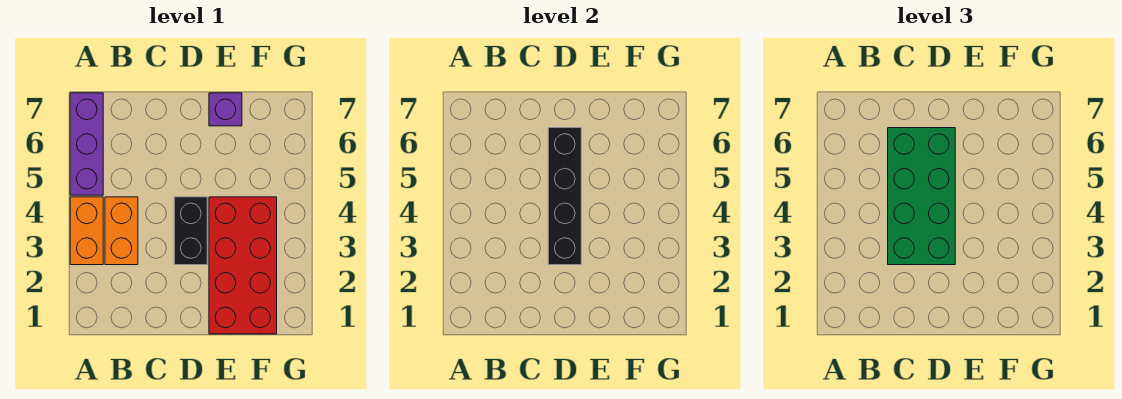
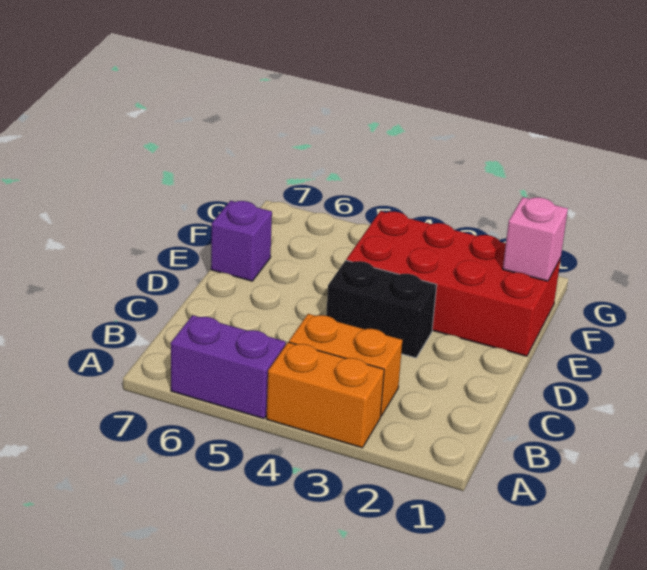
purple brick A5:A7 level 1 -> purple brick A5:A6 level 1
green brick C3:D6 level 3 -> none
black brick D3:D6 level 2 -> none
none -> pink brick F1 level 2

